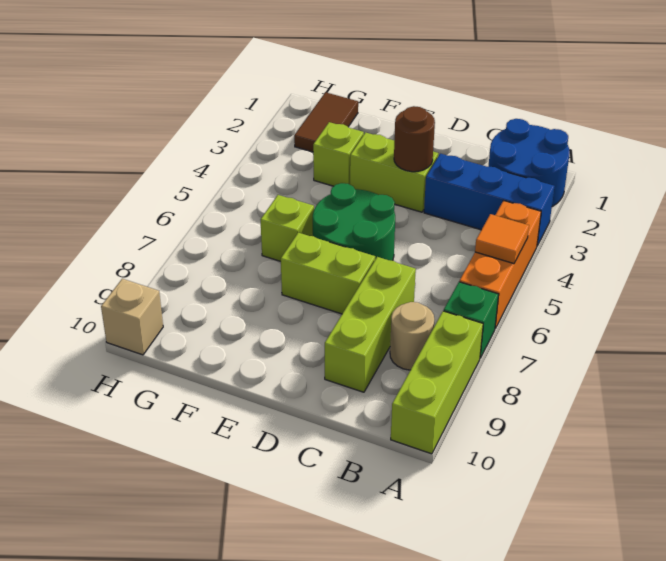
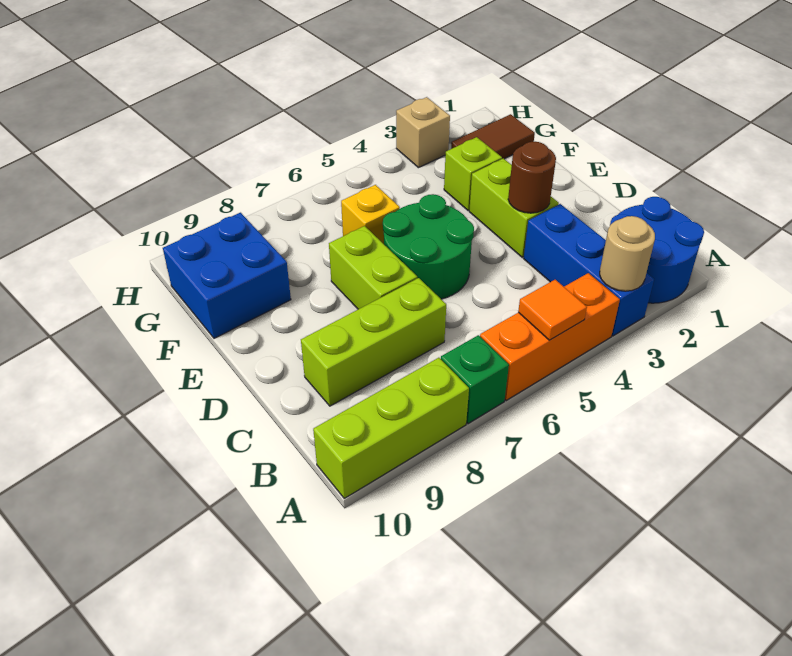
tan round brick B8 level 1 -> tan round brick A3 level 2
lime brick F6 level 1 -> yellow brick F6 level 1
none -> blue brick F9:G10 level 1
tan brick H10 level 1 -> tan brick H3 level 1

